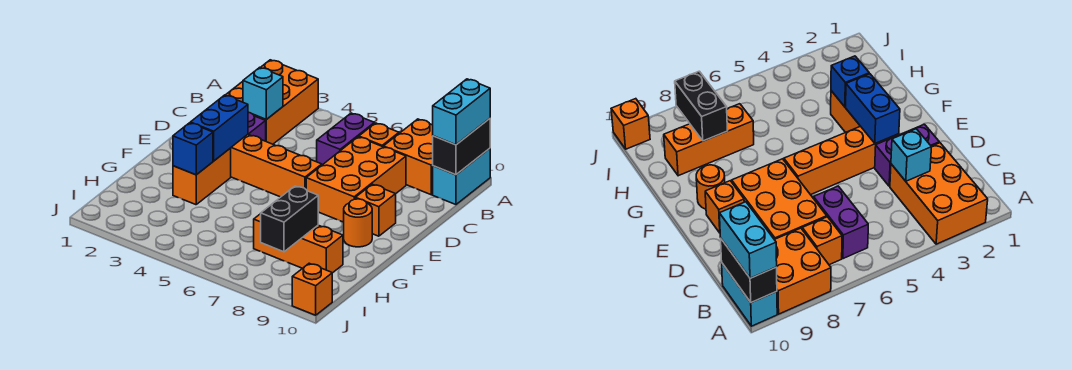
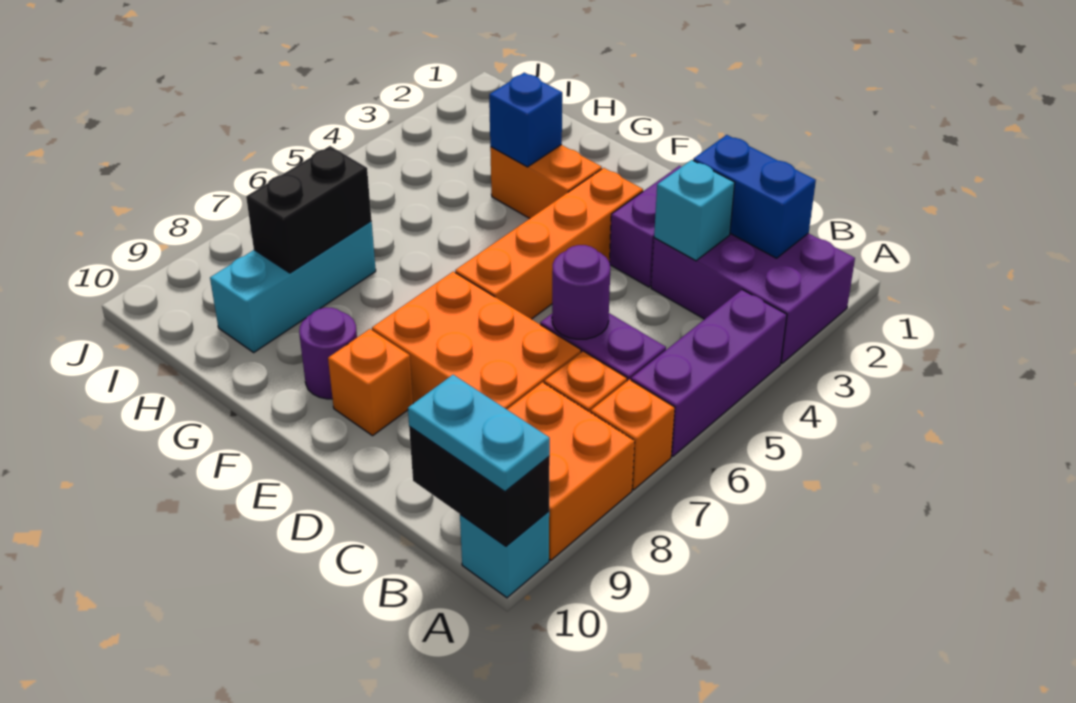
orange brick A2:C3 level 1 -> purple brick A2:C3 level 1
none -> purple brick A4:A6 level 1
cyan brick A10:B10 level 1 -> cyan brick A10 level 1
cyan brick A10:B10 level 3 -> cyan plate A10:B10 level 3
none -> purple round brick C6 level 2
blue brick E3:F3 level 2 -> blue brick B2:C2 level 2
orange round brick F9 level 1 -> purple round brick F9 level 1
orange brick H7:H9 level 1 -> cyan brick H7:H9 level 1
black brick H8:I8 level 2 -> black brick H7:H8 level 2
orange brick J10 level 1 -> orange brick A7 level 1

